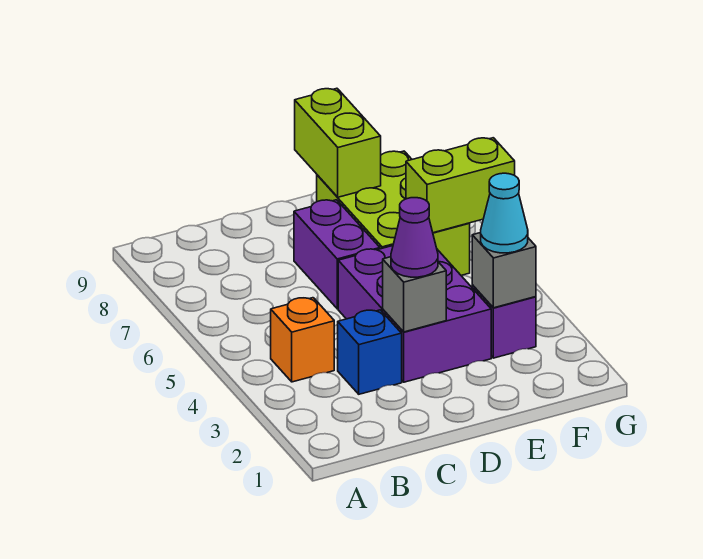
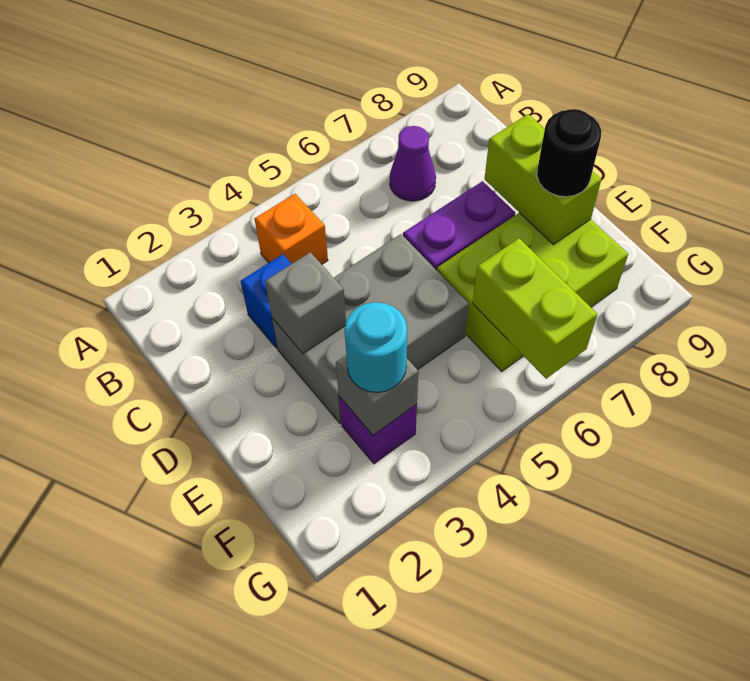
purple brick D3:E5 level 1 -> grey brick D3:E5 level 1
purple cone D3 level 3 -> purple cone B7 level 1
lime brick E8:E9 level 2 -> lime brick D8:E8 level 2
none -> black round brick E8 level 3
cyan cone F3 level 3 -> cyan round brick F3 level 3

